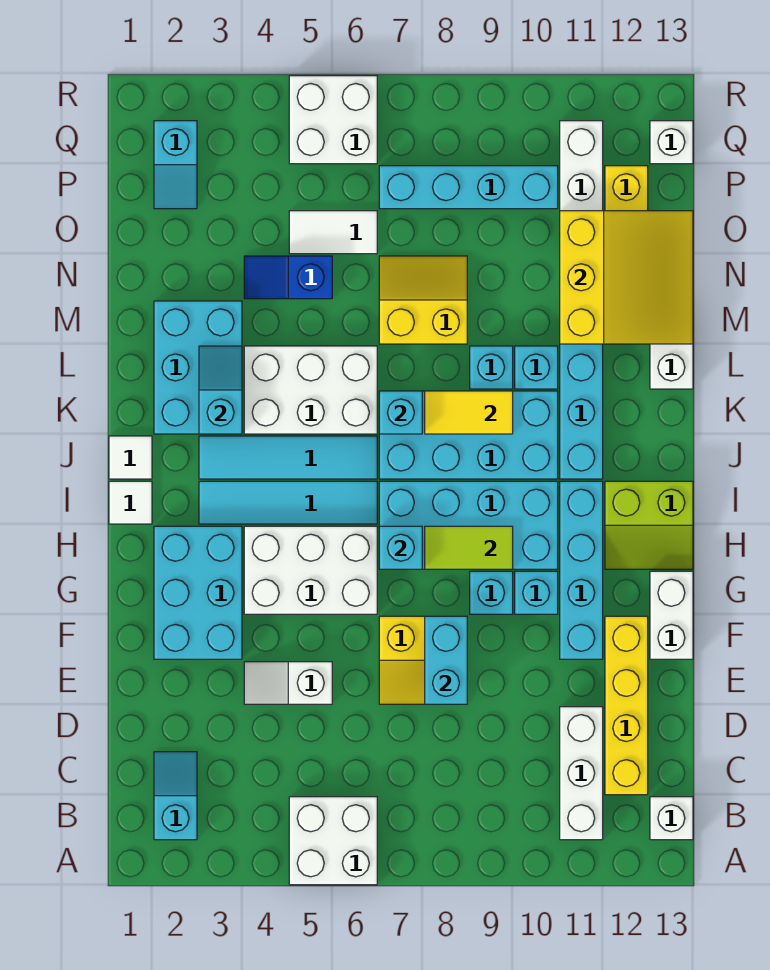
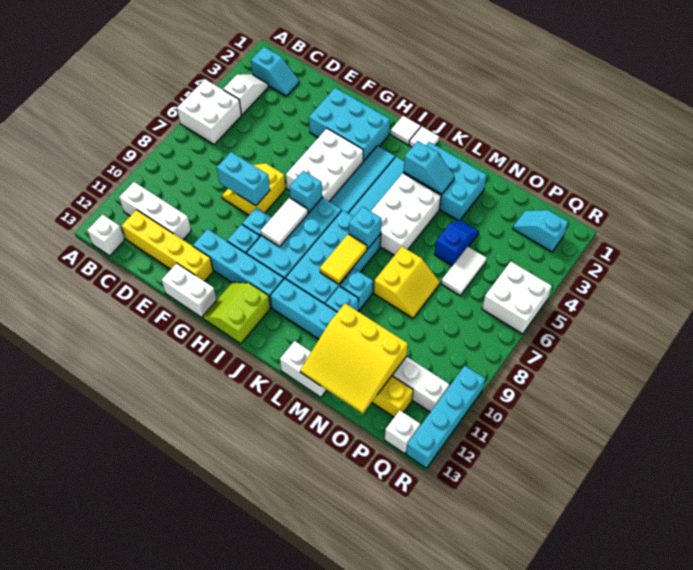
white slope E4:E5 level 1 top 5 -> white slope B3:B4 level 1 top 4
lime tile H8:H9 level 2 -> white tile H8:H9 level 2
cyan brick P7:P10 level 1 -> cyan brick R10:R13 level 1

